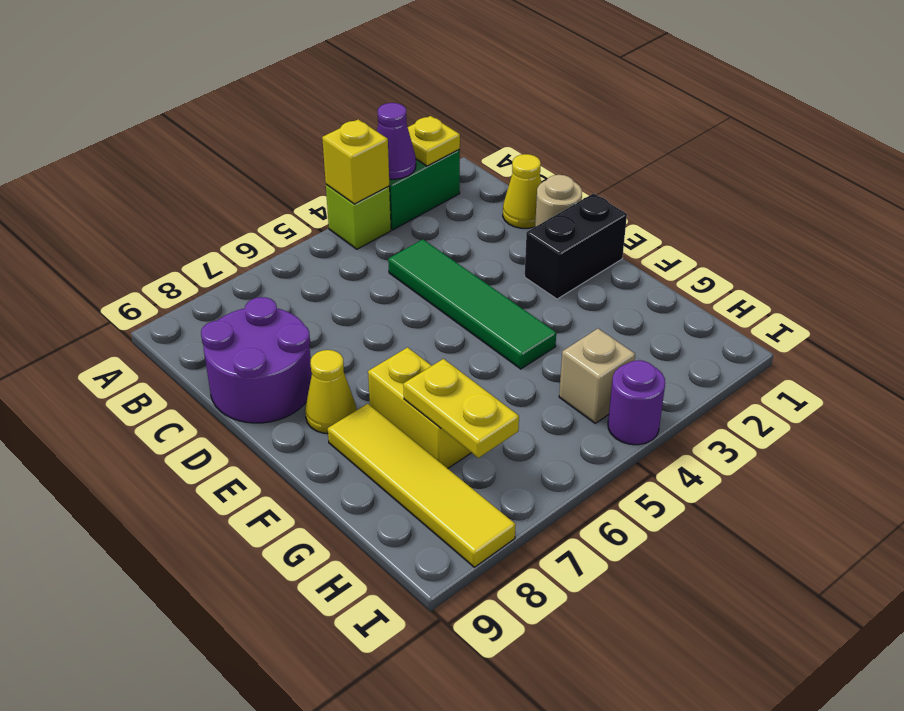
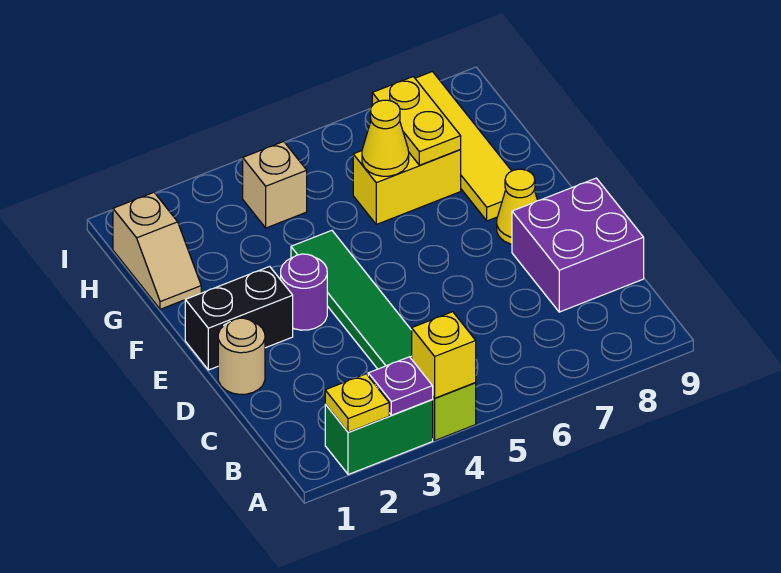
purple cone A3 level 2 -> purple plate A3 level 2
yellow cone C1 level 1 -> yellow cone G6 level 2
purple round brick C8:D9 level 1 -> purple brick C8:D9 level 1
yellow brick F7:G7 level 1 -> yellow brick G6:G7 level 1
none -> tan slope G1:H1 level 1 top H
purple round brick I4 level 1 -> purple round brick E3 level 1

